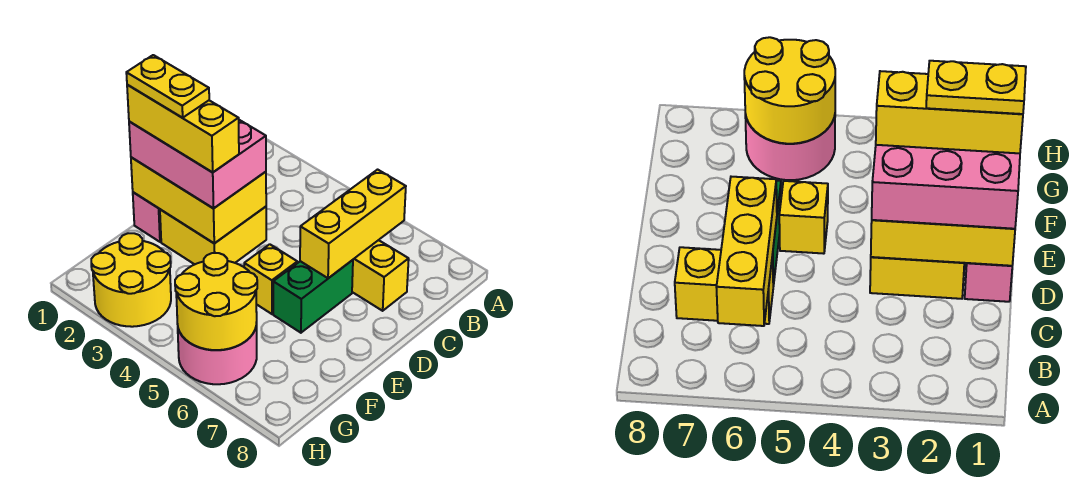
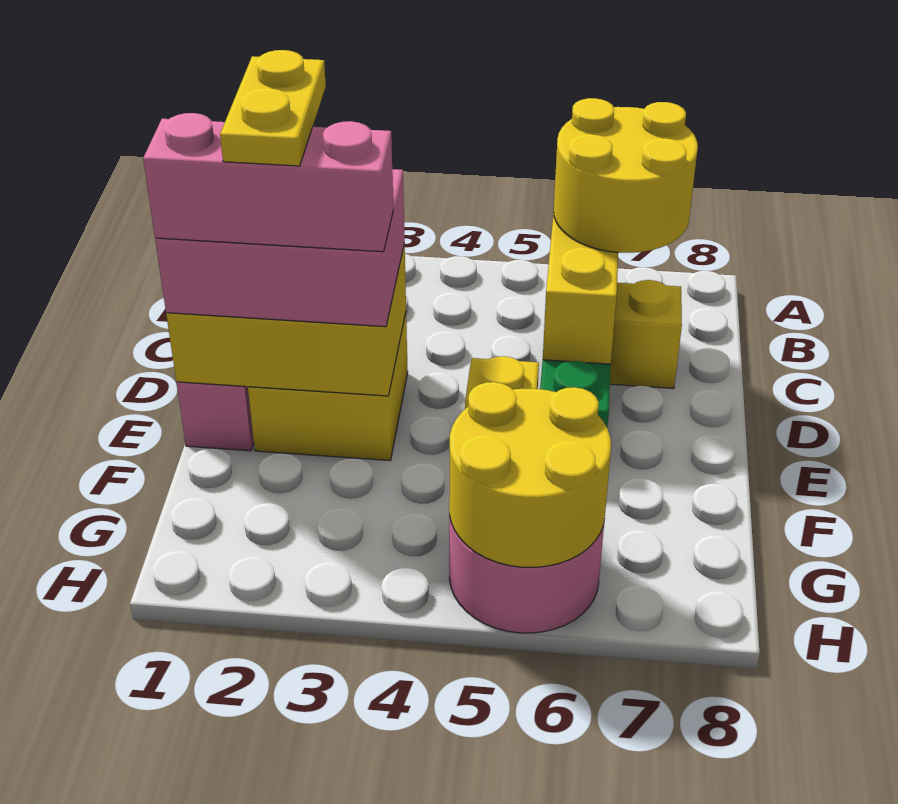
yellow brick E1:E3 level 4 -> pink brick E1:E3 level 4
yellow plate E1:E2 level 5 -> yellow plate D2:E2 level 5
yellow round brick G2:H3 level 1 -> yellow round brick B6:C7 level 3

